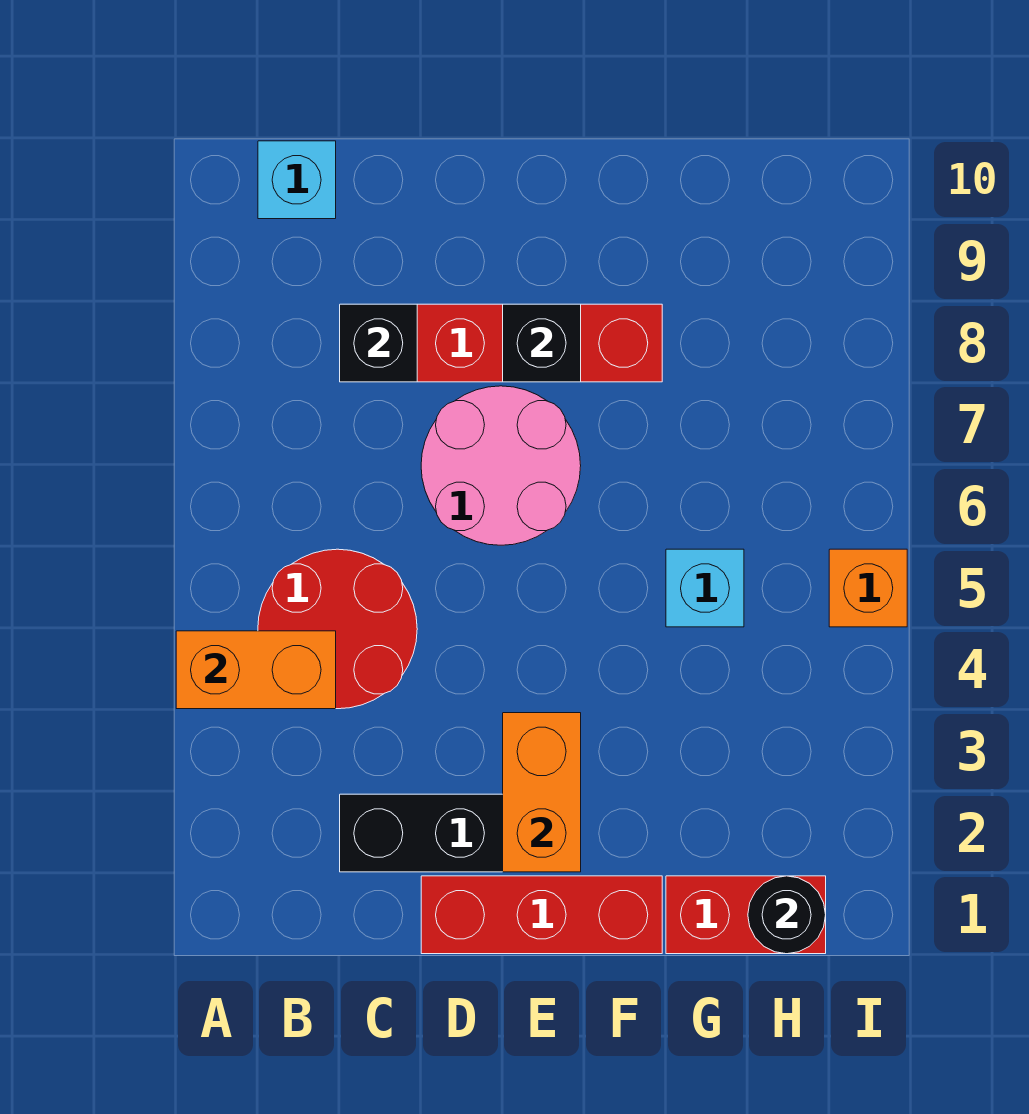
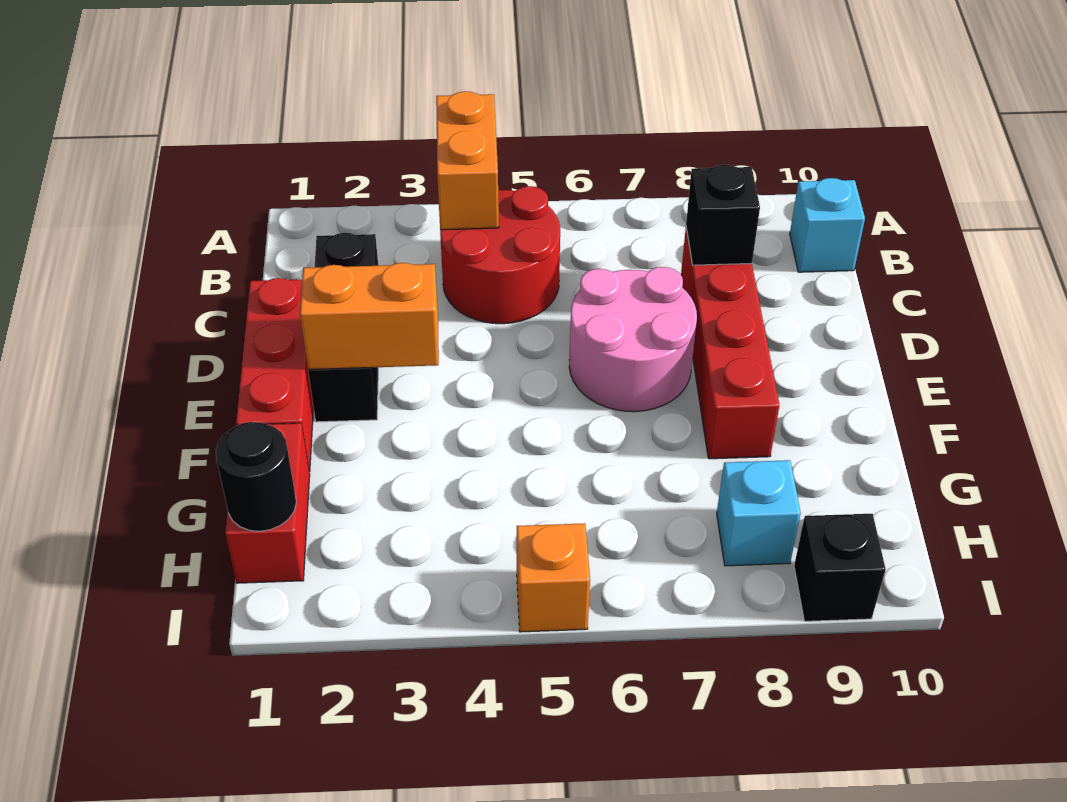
black brick E8 level 2 -> black brick I9 level 1
cyan brick G5 level 1 -> cyan brick H8 level 1

